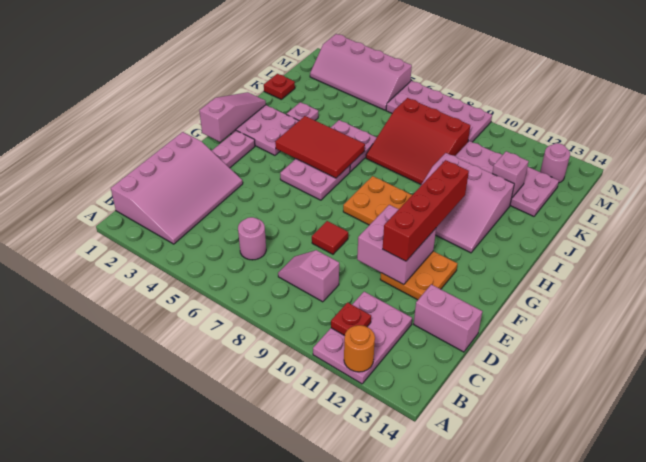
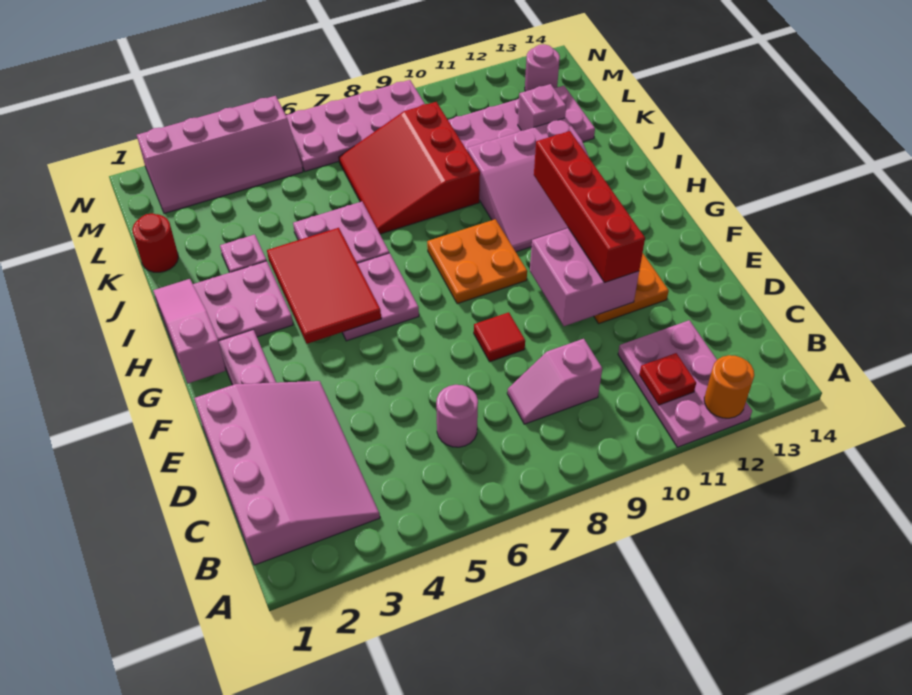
pink brick D13:D14 level 1 -> none
red tile H4:I6 level 2 -> red tile G4:I5 level 2
red slope J7:L9 level 1 top L -> red slope J7:L9 level 1 top 9
red plate K1 level 1 -> red round brick K1 level 1

